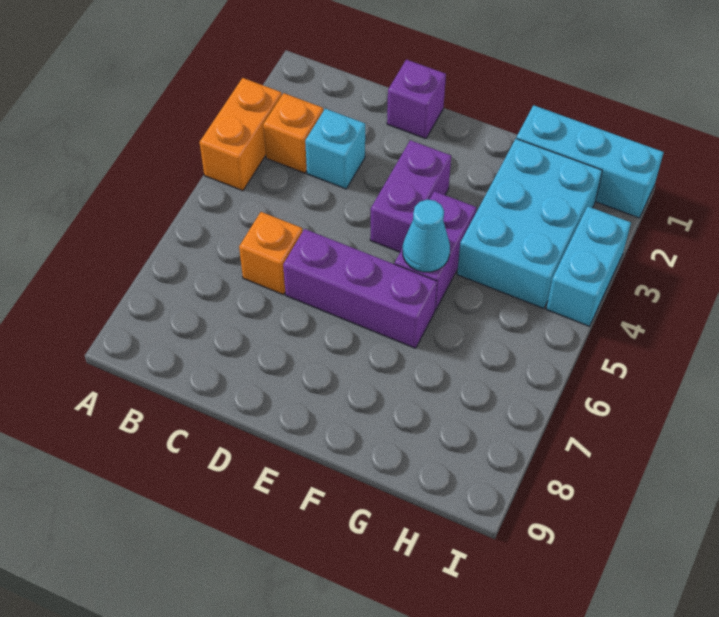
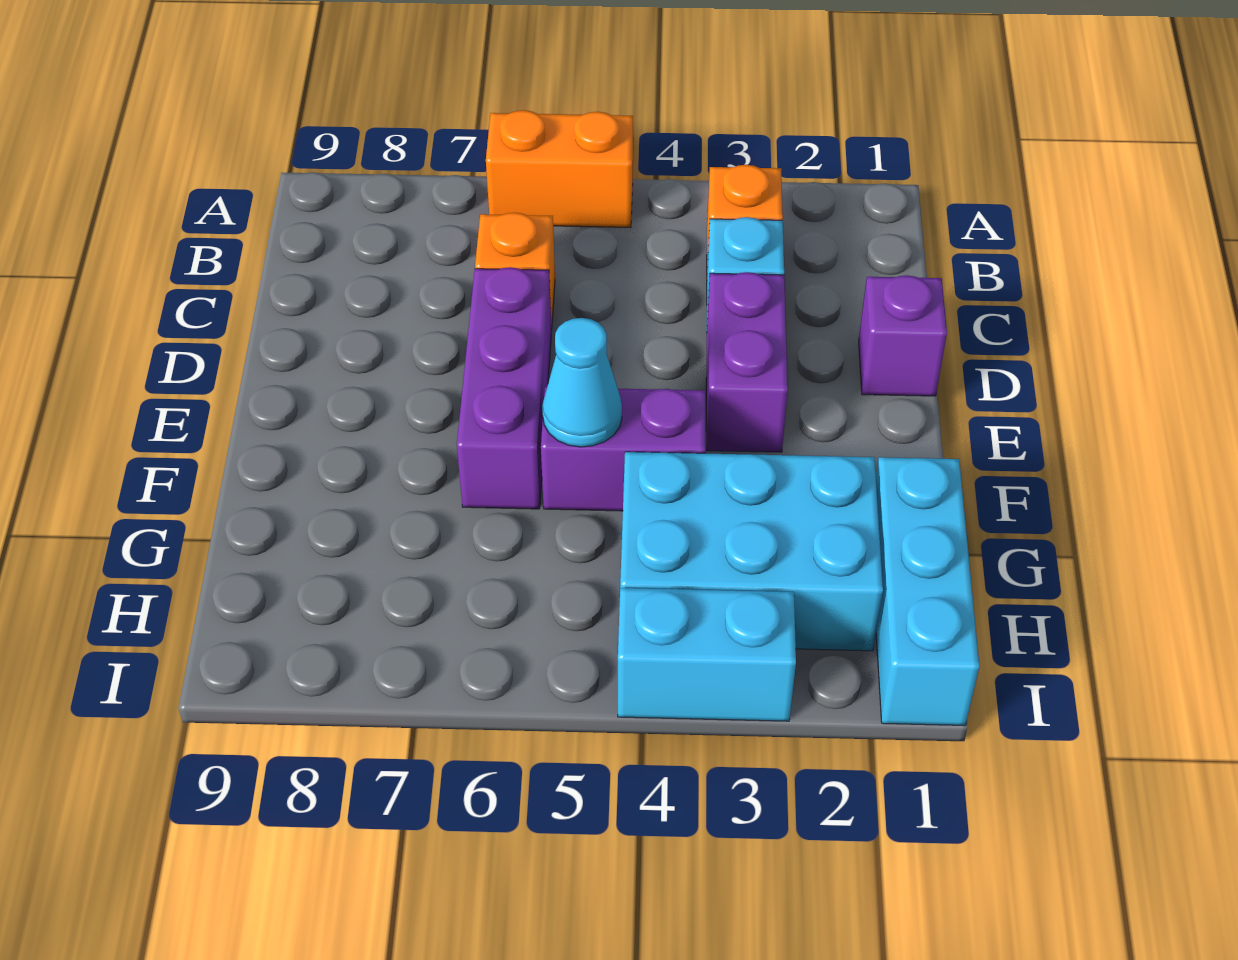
orange brick A3:A4 level 1 -> orange brick A5:A6 level 1
purple brick E3:E4 level 1 -> purple brick D3:E3 level 1

